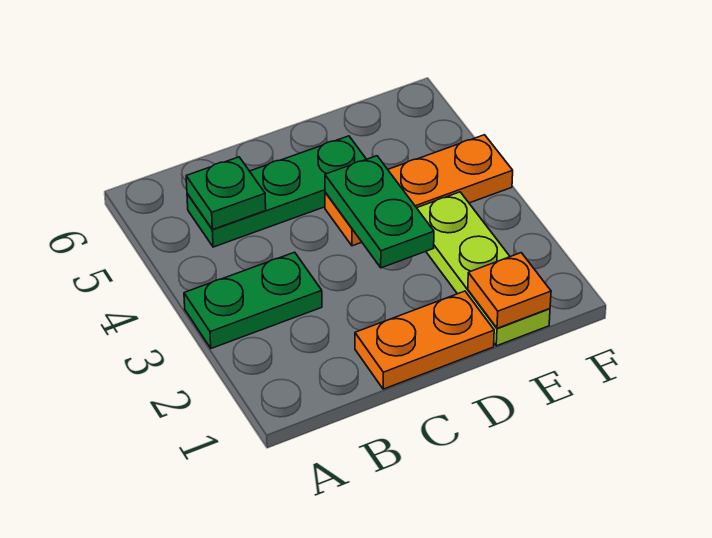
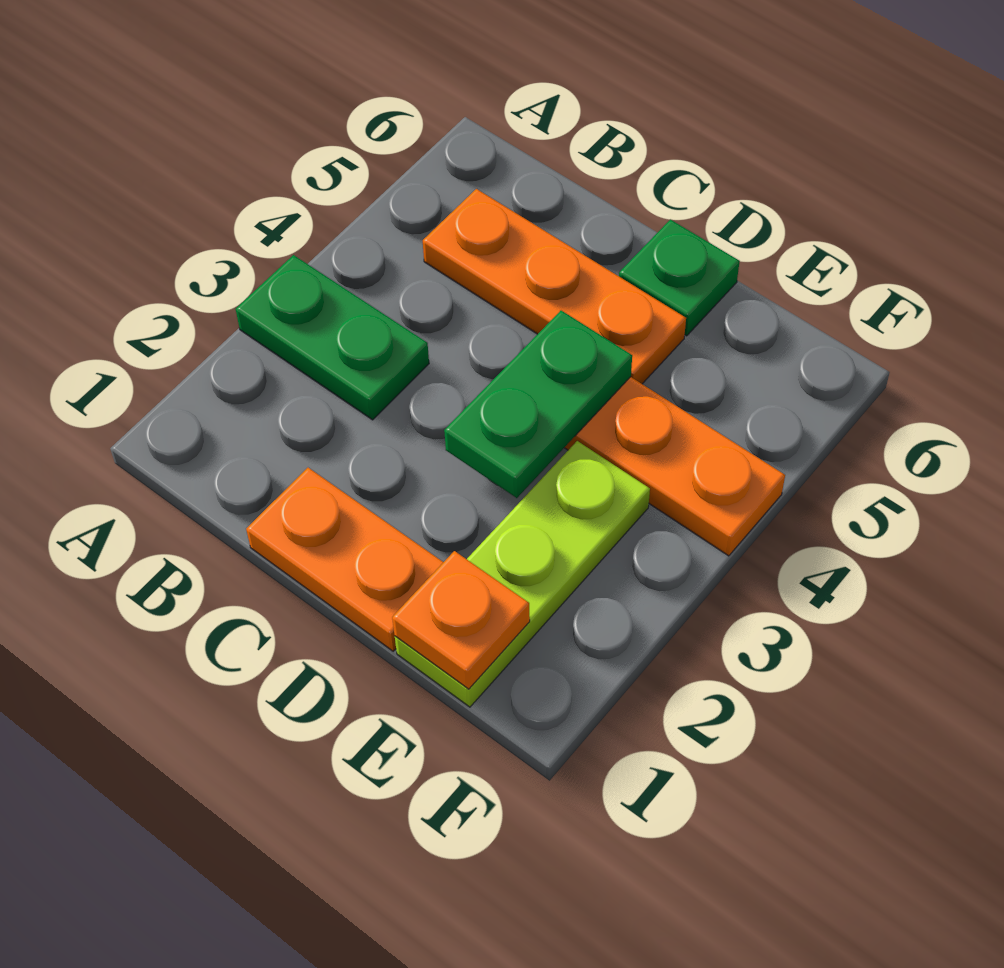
green plate B5:D5 level 1 -> orange plate B5:D5 level 1
green plate B5 level 2 -> green plate D6 level 1

